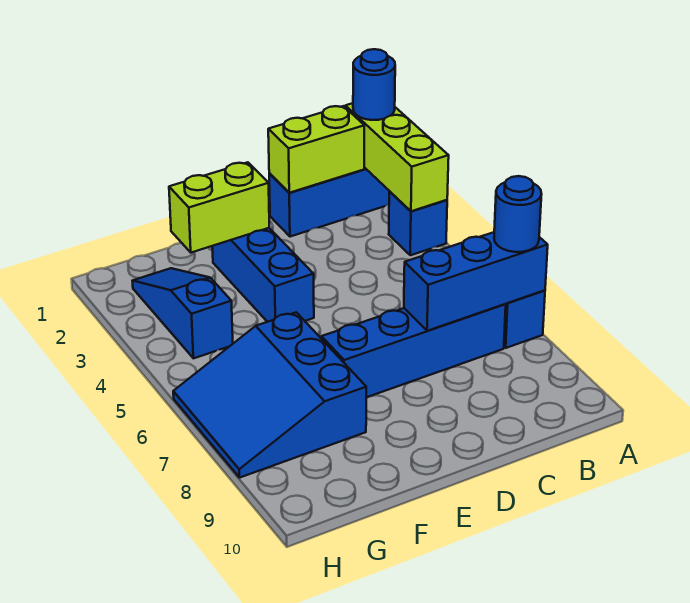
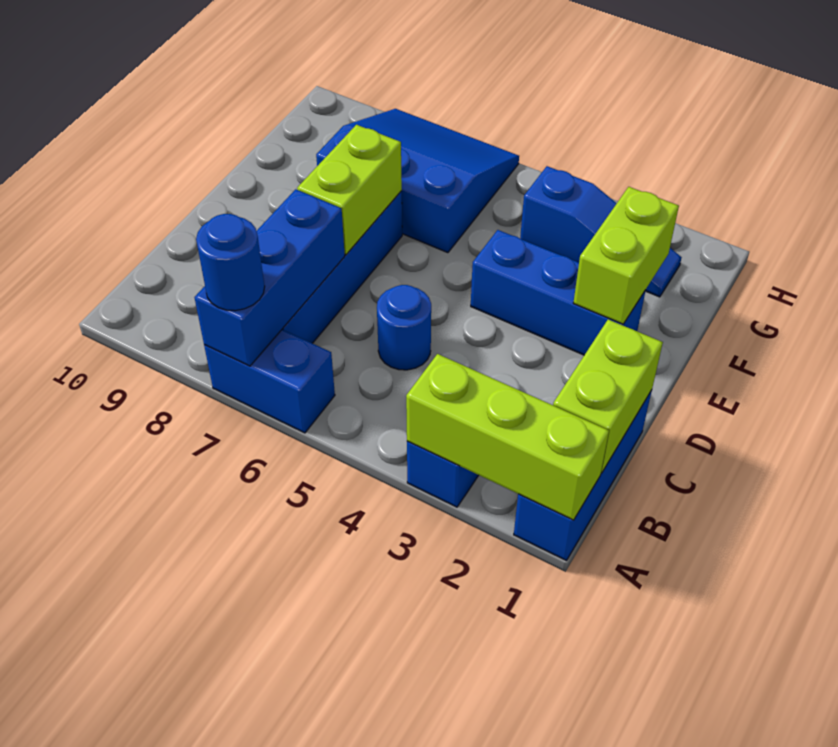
blue round brick A1 level 3 -> blue round brick C5 level 1
none -> lime brick D7:E7 level 2

